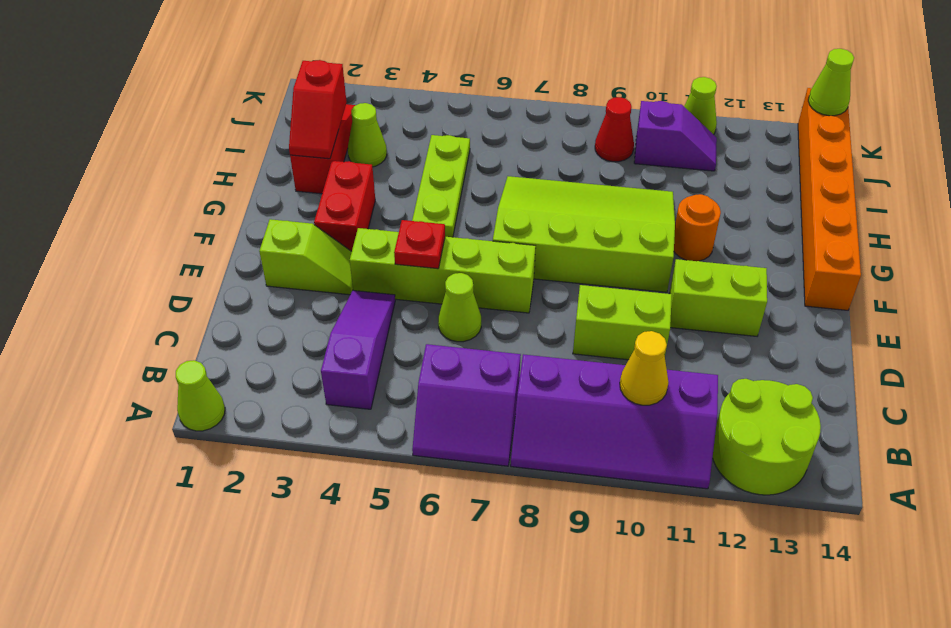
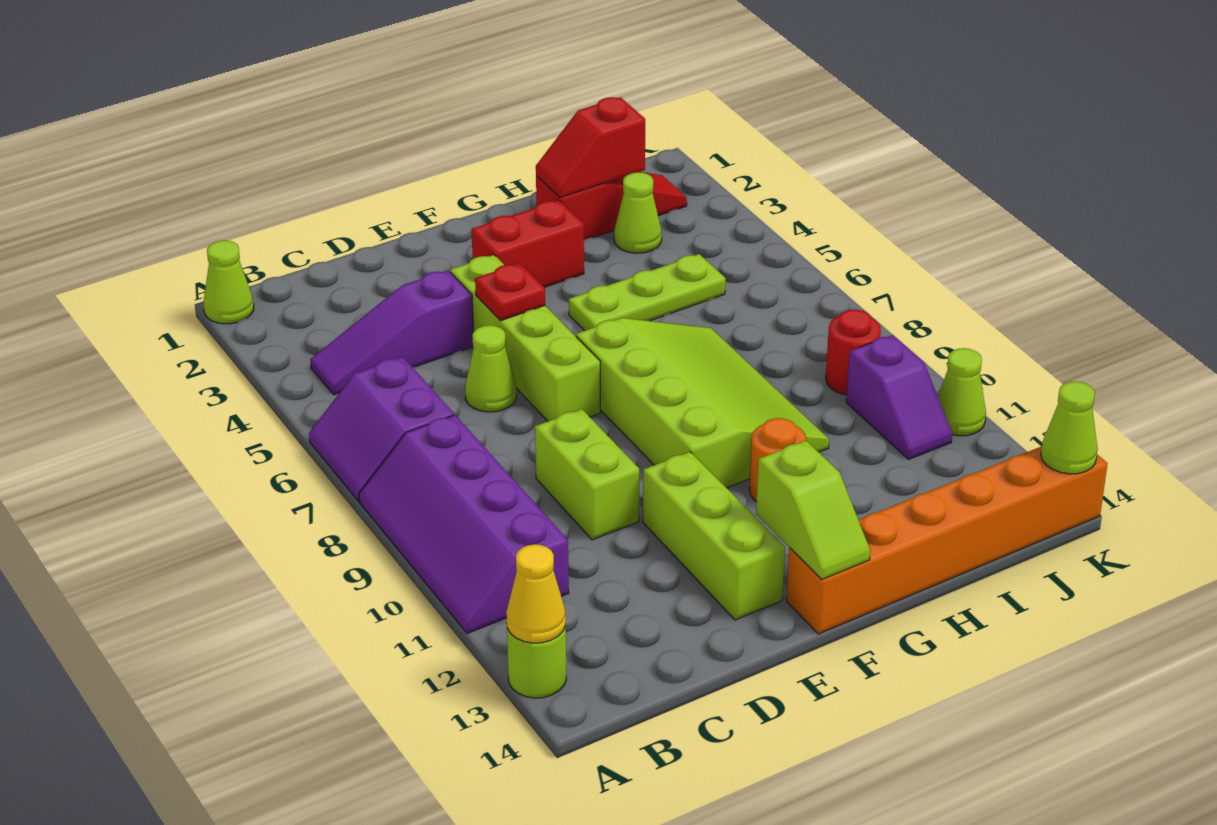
lime round brick A12:B13 level 1 -> lime round brick A13 level 1
purple slope B4:D4 level 1 top B -> purple slope B4:D4 level 1 top D
yellow cone B10 level 2 -> yellow cone A13 level 2
lime slope E2:E3 level 1 top 2 -> lime slope F13:F14 level 2 top 13
lime brick E11:E12 level 1 -> lime brick E11:E13 level 1
red cone J9 level 1 -> red round brick J9 level 1

